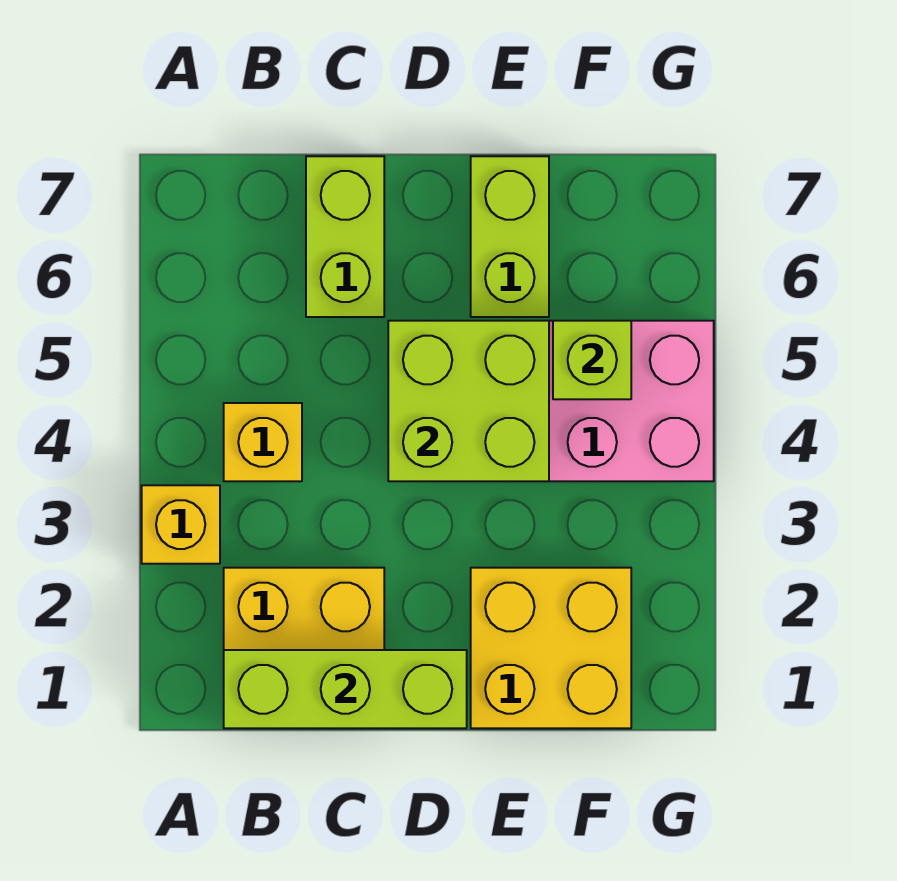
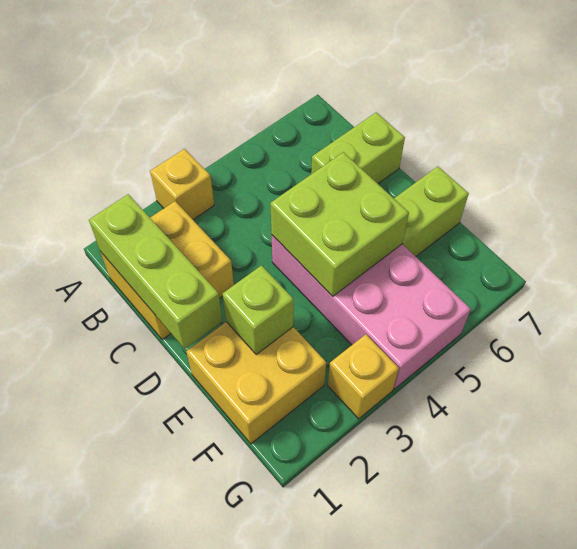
yellow brick B4 level 1 -> yellow brick G3 level 1
lime brick F5 level 2 -> lime brick E2 level 2

